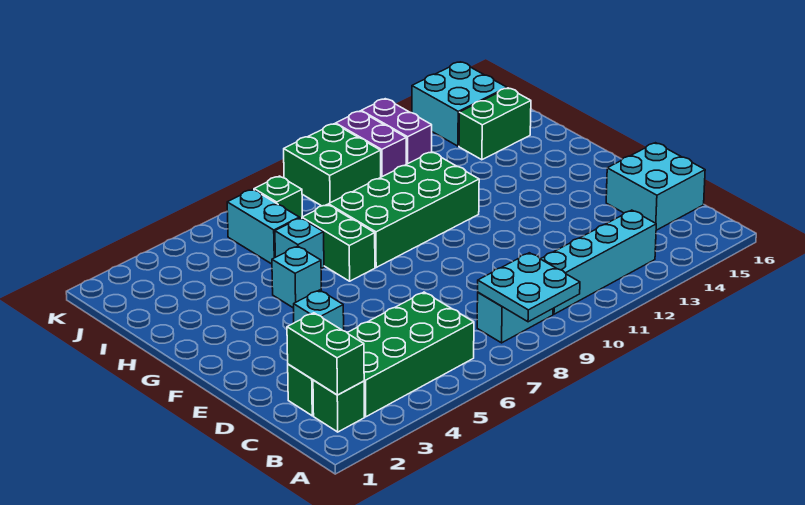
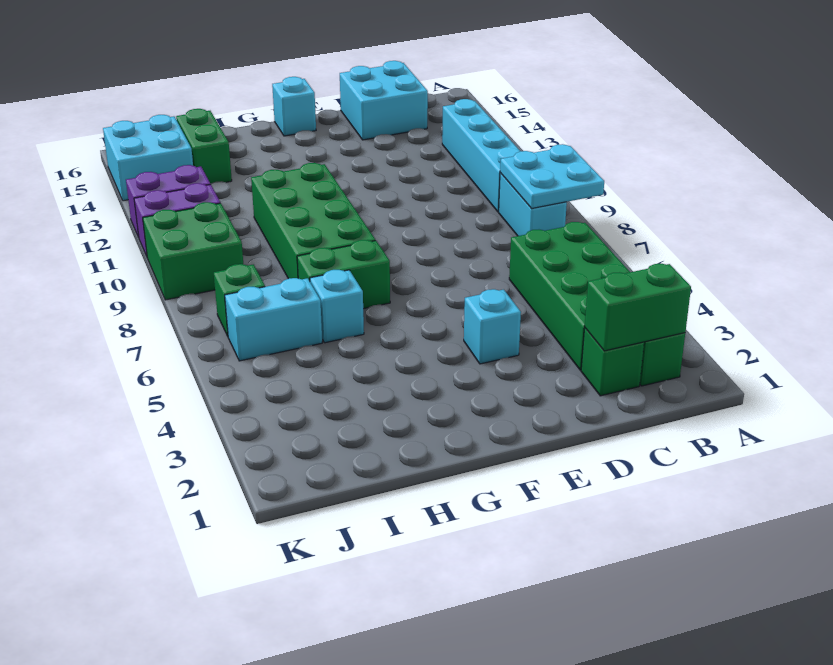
cyan brick G5 level 1 -> cyan brick F16 level 1

